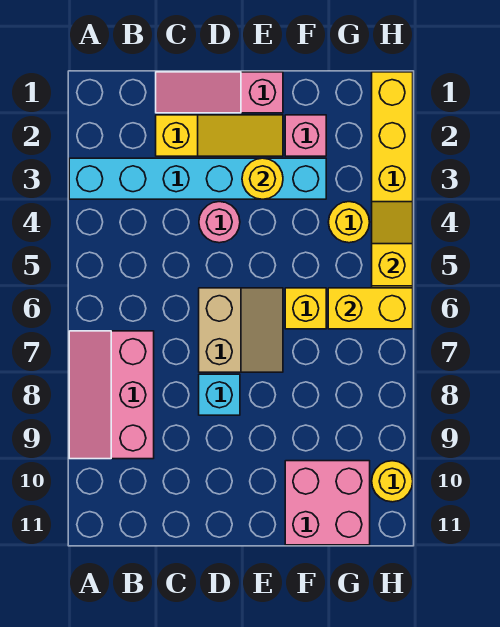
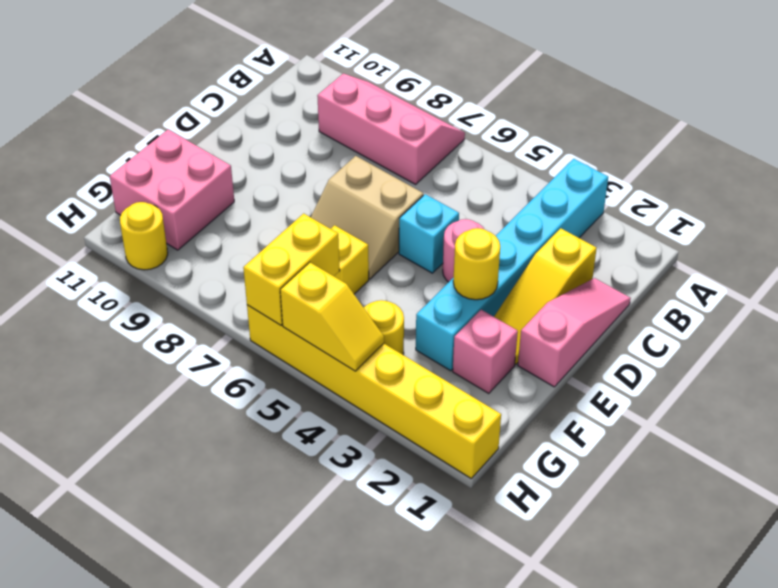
cyan brick D8 level 1 -> cyan brick D5 level 1

